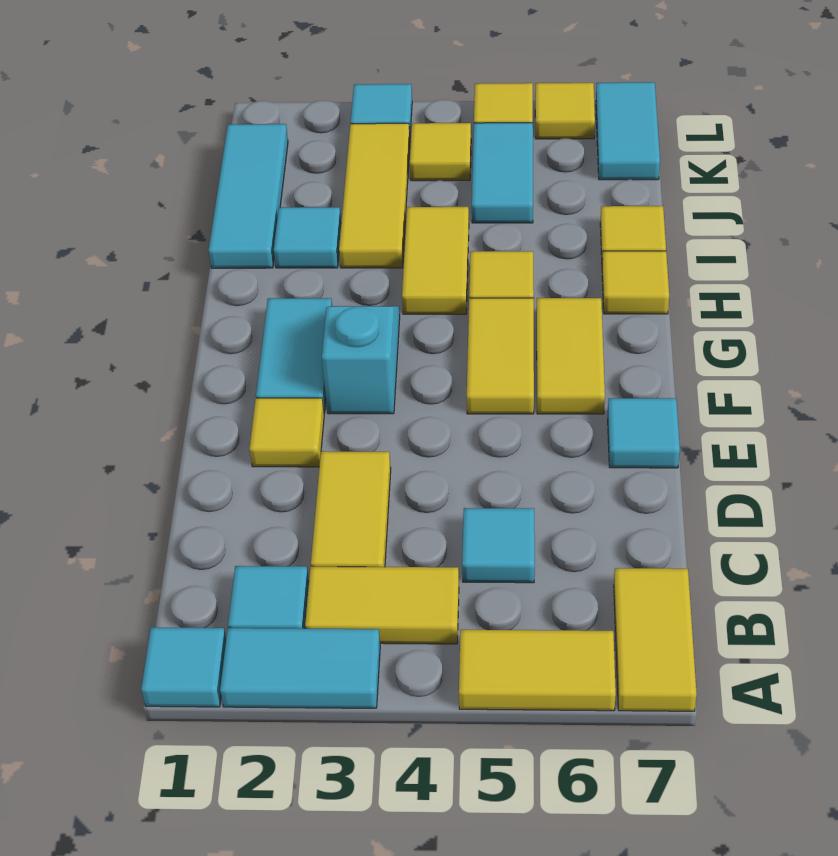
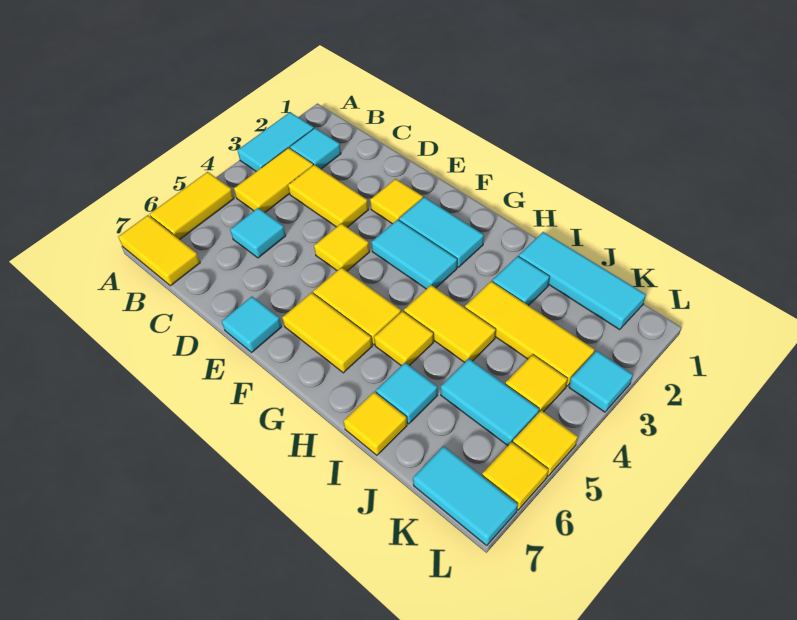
cyan tile A1 level 1 -> cyan tile I6 level 1
cyan slope F3:G3 level 1 top F -> cyan tile F3:G3 level 1
yellow tile H7 level 1 -> yellow tile E4 level 1

